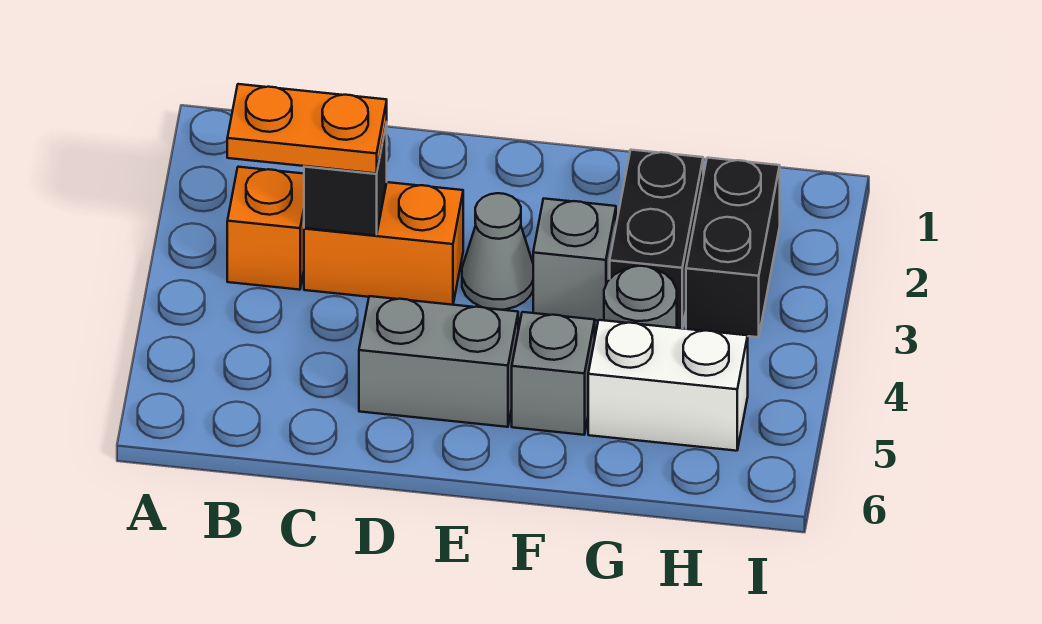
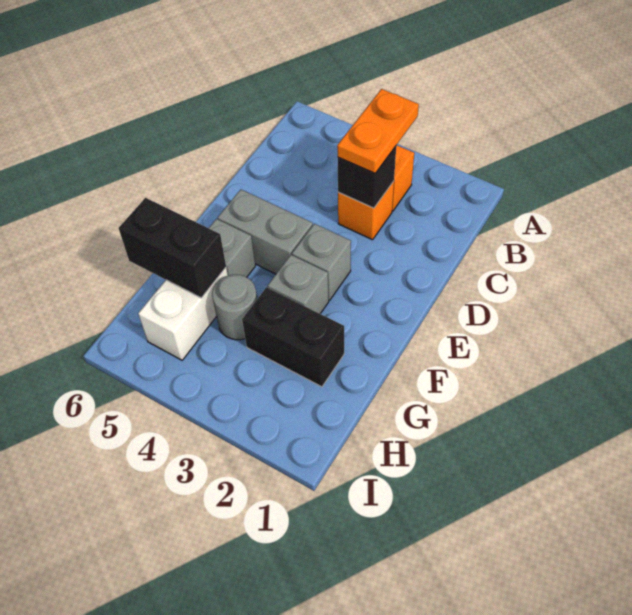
orange brick C3:D3 level 1 -> orange brick C3 level 1
grey brick D5:E5 level 1 -> grey brick E4:E5 level 1
grey cone E3 level 1 -> grey brick E3 level 1
black brick H2:H3 level 1 -> black brick G5:G6 level 2

